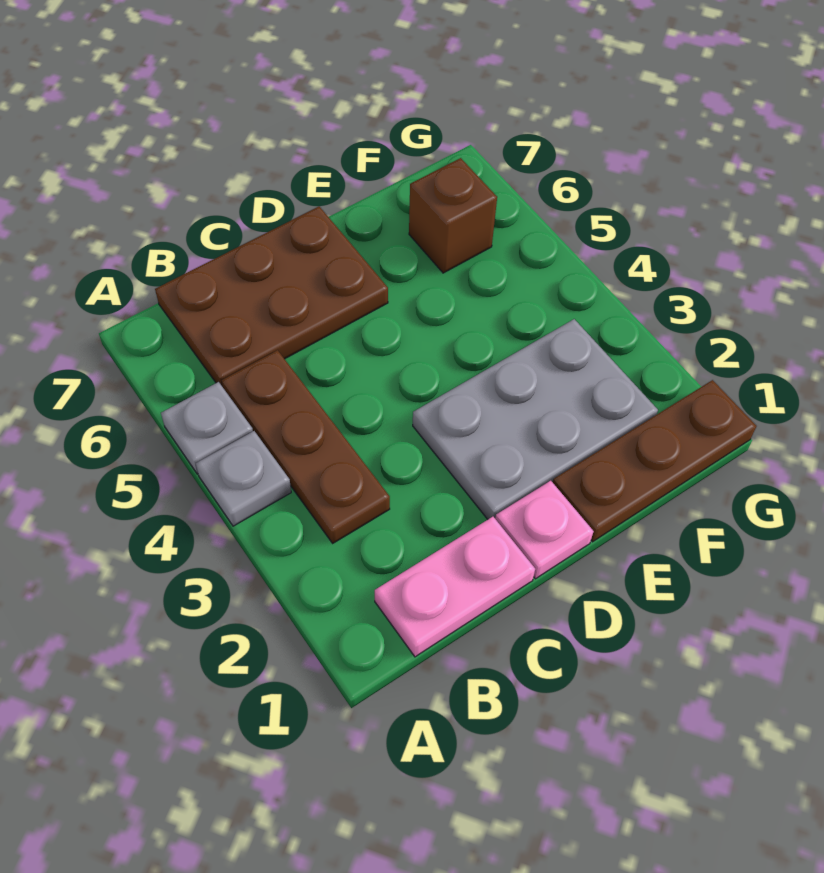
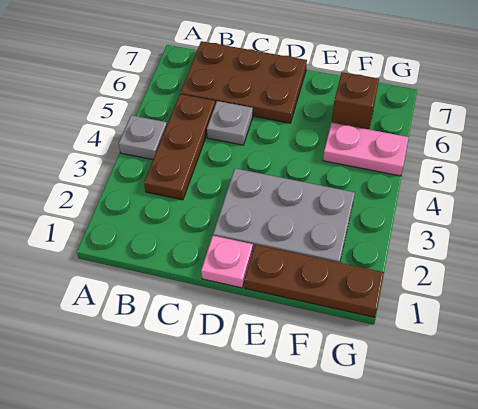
grey plate A5 level 1 -> grey plate C5 level 1
pink plate B1:C1 level 1 -> pink plate F5:G5 level 1

